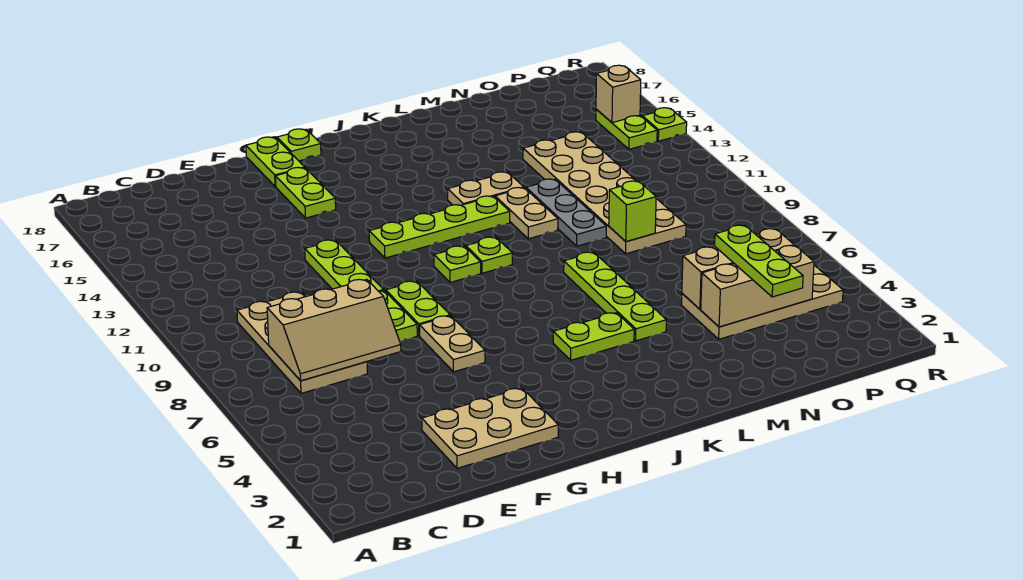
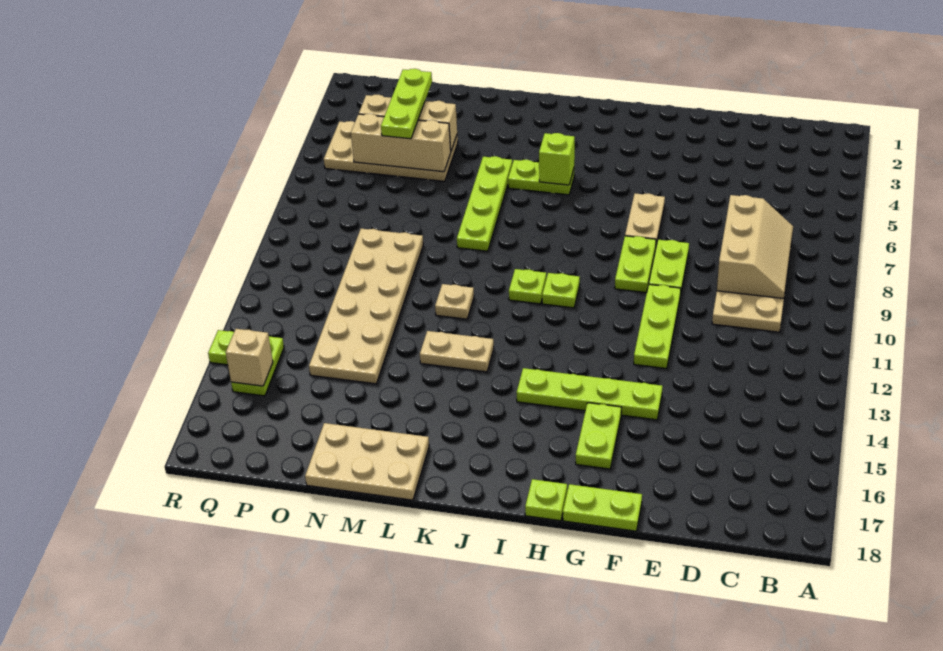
tan slope C7:E8 level 2 top 8 -> tan slope C7:D9 level 2 top D
tan plate E2:G3 level 1 -> tan plate L17:N18 level 1
lime plate G17:G18 level 1 -> lime plate F18:G18 level 1
lime plate H12:K12 level 1 -> lime plate F14:I14 level 1
tan plate L11:L12 level 1 -> tan plate L11 level 1
grey plate M10:M12 level 1 -> none
lime brick N9 level 2 -> lime brick J5 level 2

